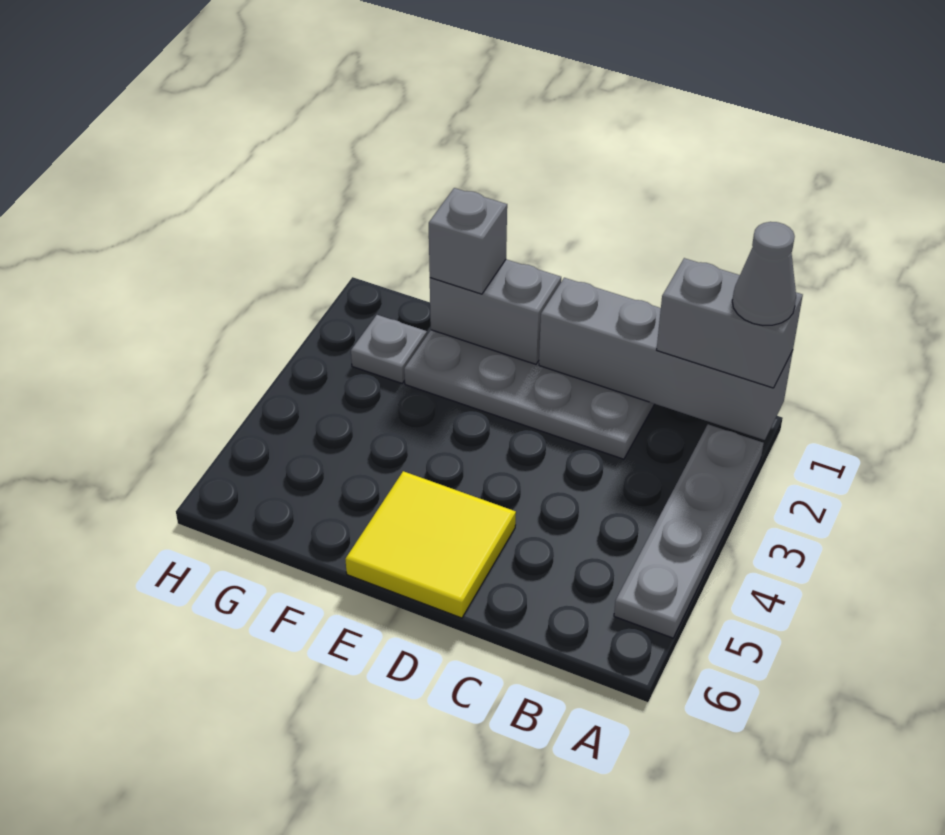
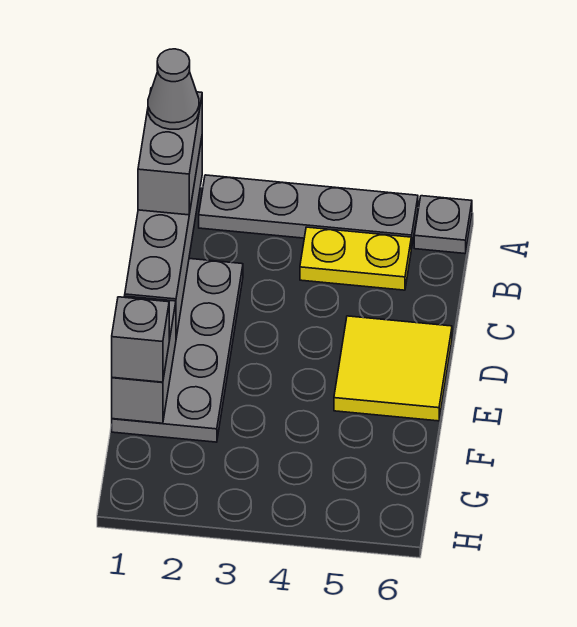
none -> yellow plate B4:B5 level 1
grey plate G2 level 1 -> grey plate A6 level 1

